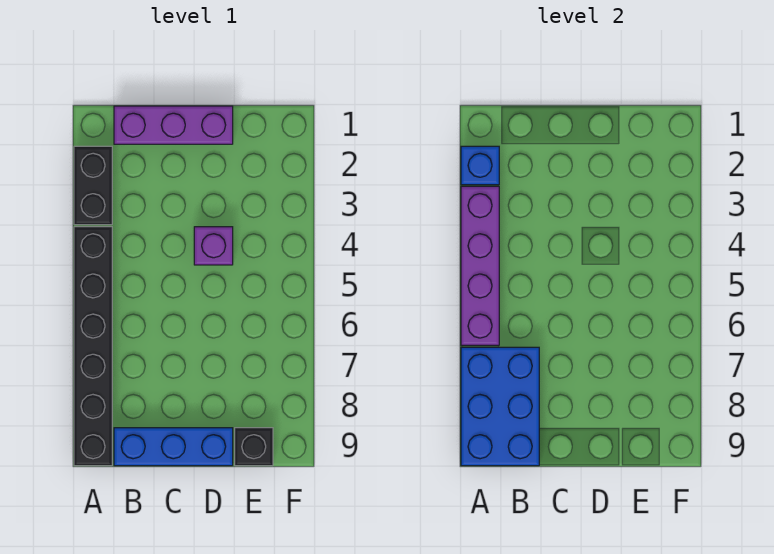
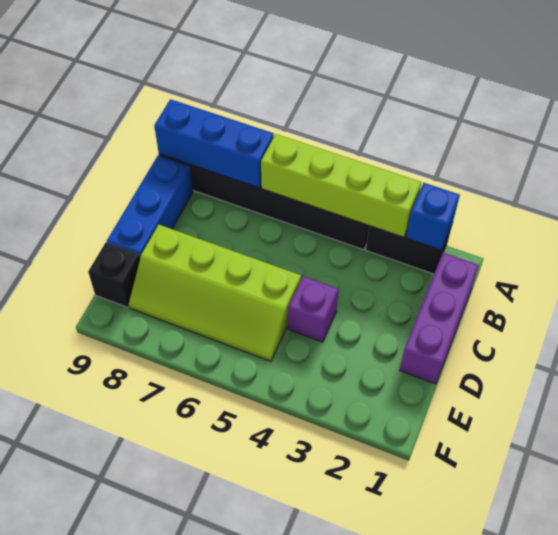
purple brick A3:A6 level 2 -> lime brick A3:A6 level 2
blue brick A7:B9 level 2 -> blue brick A7:A9 level 2
none -> lime slope D5:E8 level 1 top D

